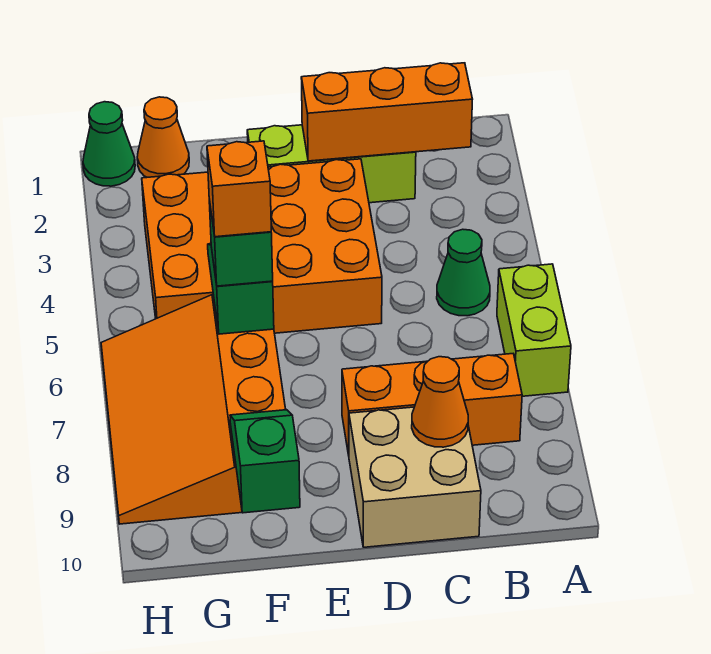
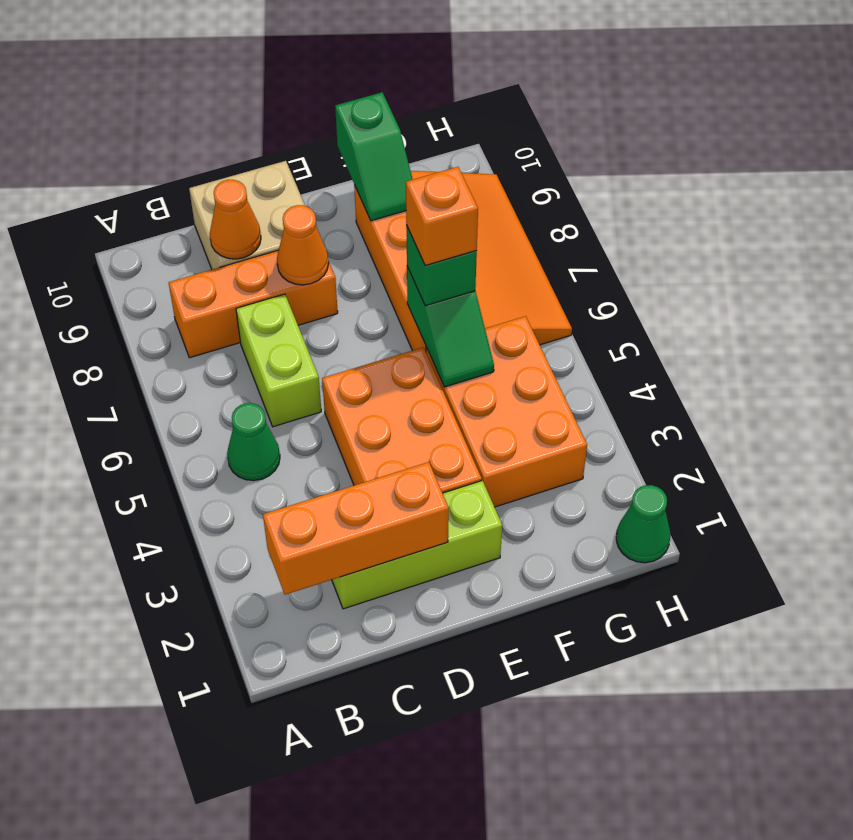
lime brick A6:A7 level 1 -> lime brick C6:C7 level 1
orange cone G1 level 1 -> orange cone D8 level 2

